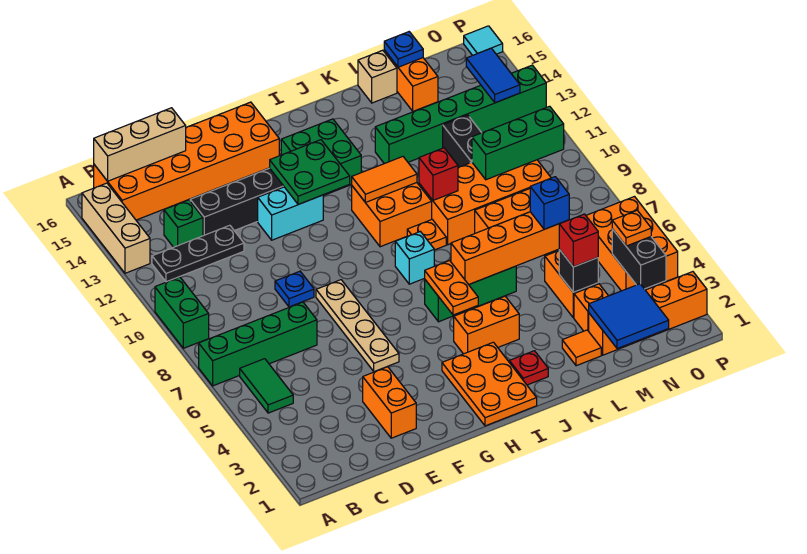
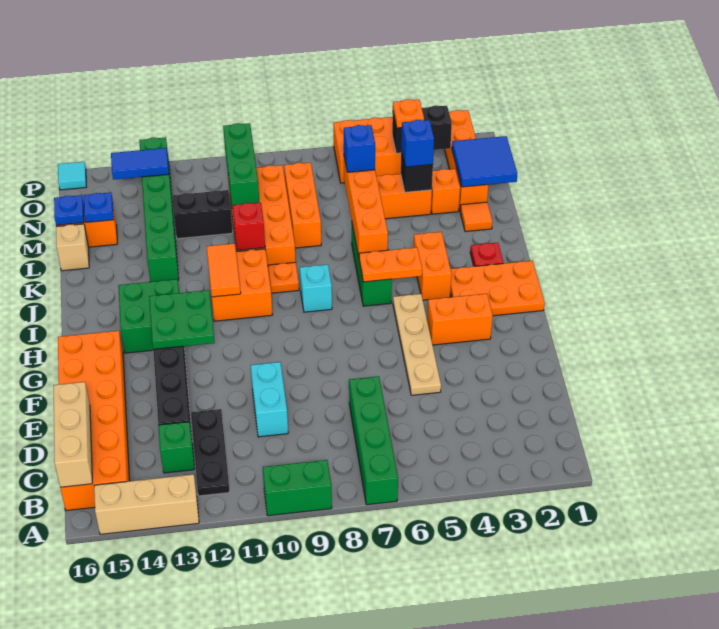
green tile B5:B6 level 1 -> none
orange brick E2:E3 level 1 -> orange brick G3:G4 level 1
blue plate E9 level 1 -> blue plate M15 level 2
tan plate F5:F8 level 1 -> tan plate E5:H5 level 1
cyan brick F12:G12 level 1 -> cyan brick D10:E10 level 1
red brick M4 level 3 -> blue brick M4 level 3

